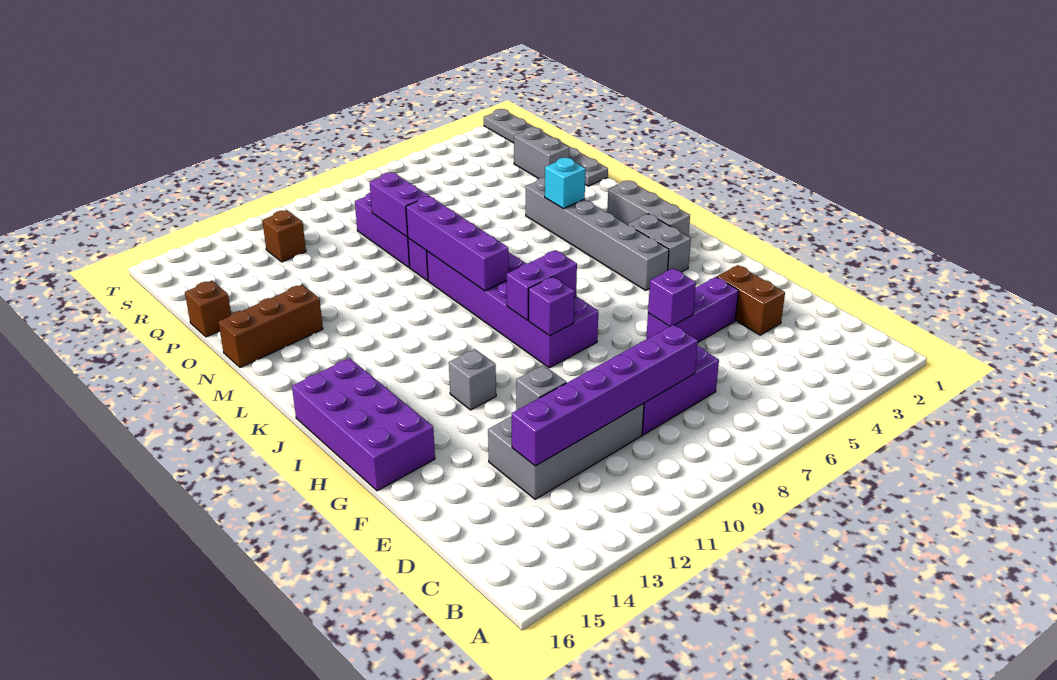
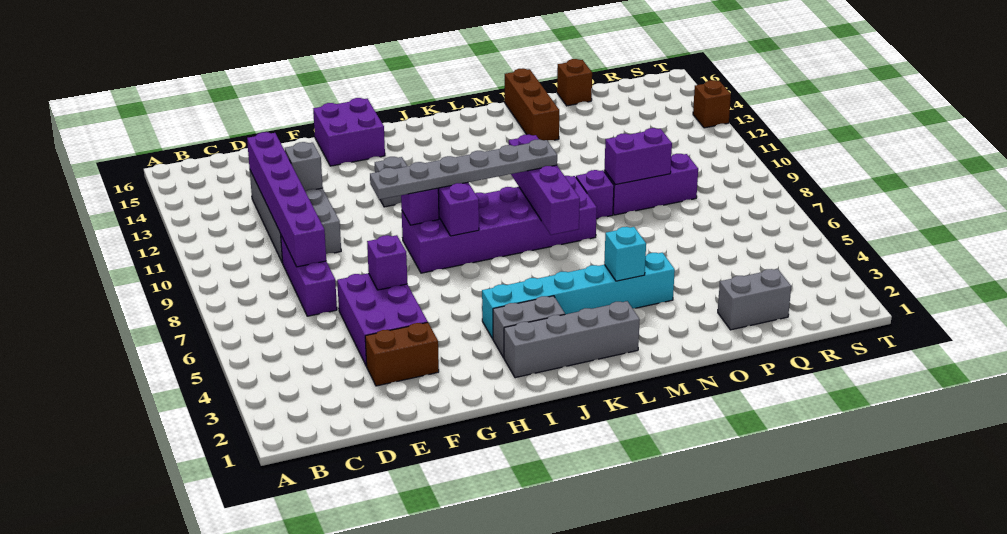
purple brick F4:F6 level 1 -> purple brick E4:F6 level 1
purple brick G15:J16 level 1 -> purple brick G15:H16 level 1
grey brick I4:N4 level 1 -> cyan brick I4:N4 level 1
grey brick J2:L2 level 1 -> grey brick I2:L2 level 1
purple brick K9:N9 level 2 -> purple brick L7:L10 level 2
grey plate O1:T1 level 1 -> grey plate G9:L9 level 3
brown brick R12 level 1 -> brown brick T13 level 1

